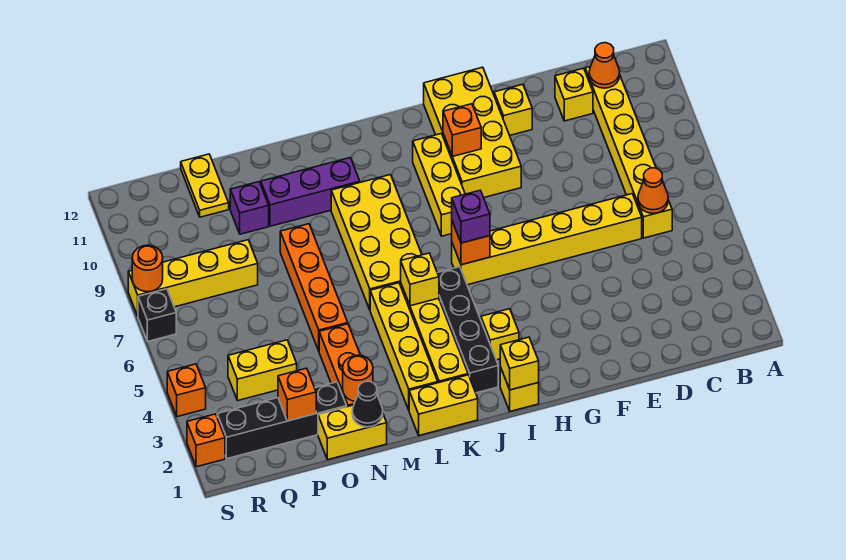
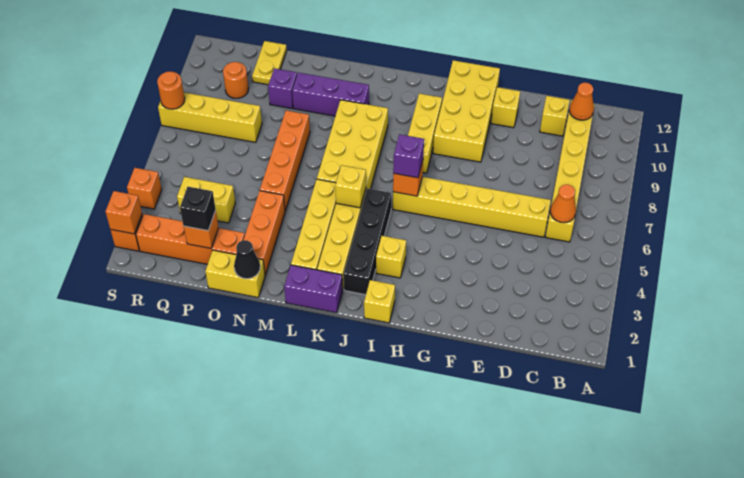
orange brick H10 level 2 -> orange brick S2 level 2
yellow brick I1 level 2 -> none
yellow brick K1:L1 level 1 -> purple brick K1:L1 level 1
orange round brick N2 level 2 -> orange round brick Q10 level 1
black brick O2:R2 level 1 -> orange brick O2:R2 level 1
black brick S7 level 1 -> black brick P2 level 3

